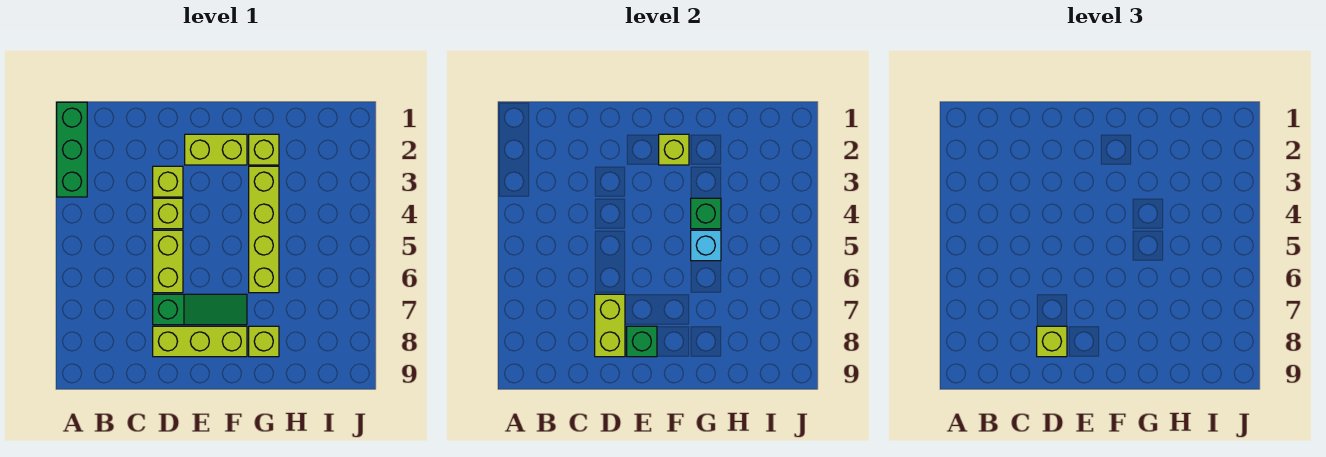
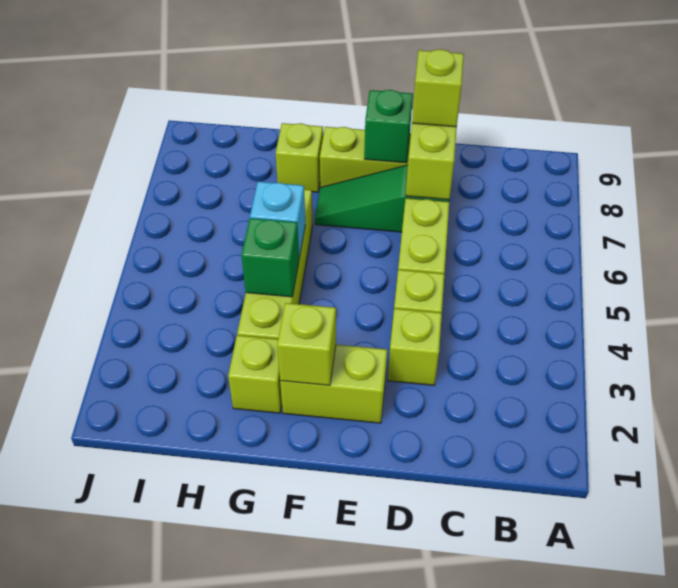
green brick A1:A3 level 1 -> none

